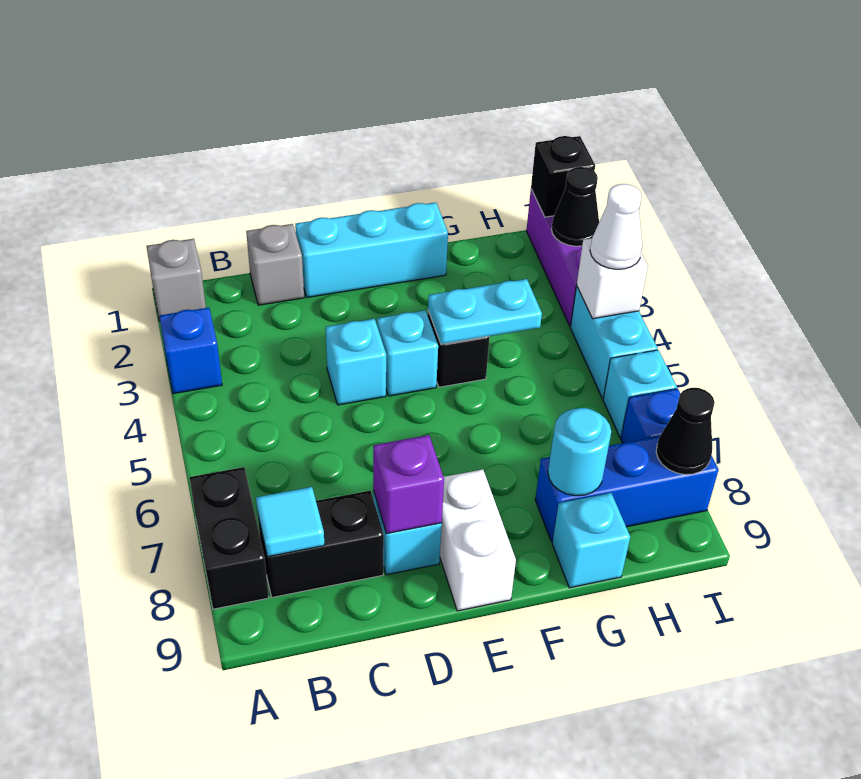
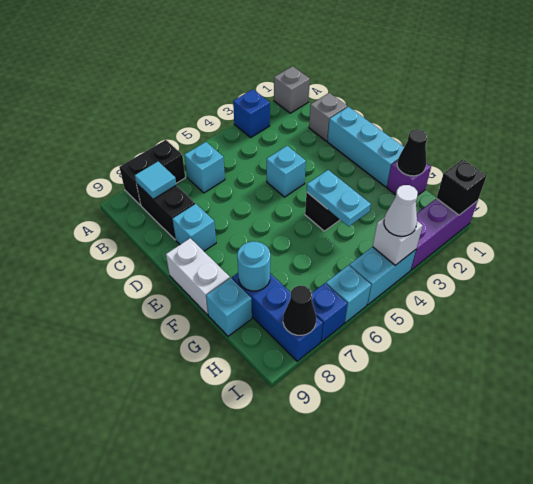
purple brick D8 level 2 -> purple brick G1 level 1
cyan brick E4 level 1 -> cyan brick B6 level 1
white brick E8:E9 level 1 -> white brick E9:F9 level 1
black cone I2 level 2 -> black cone G1 level 2

